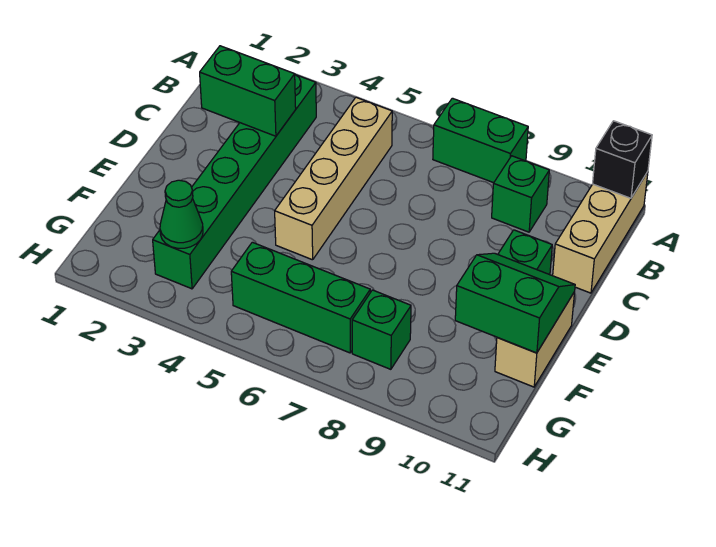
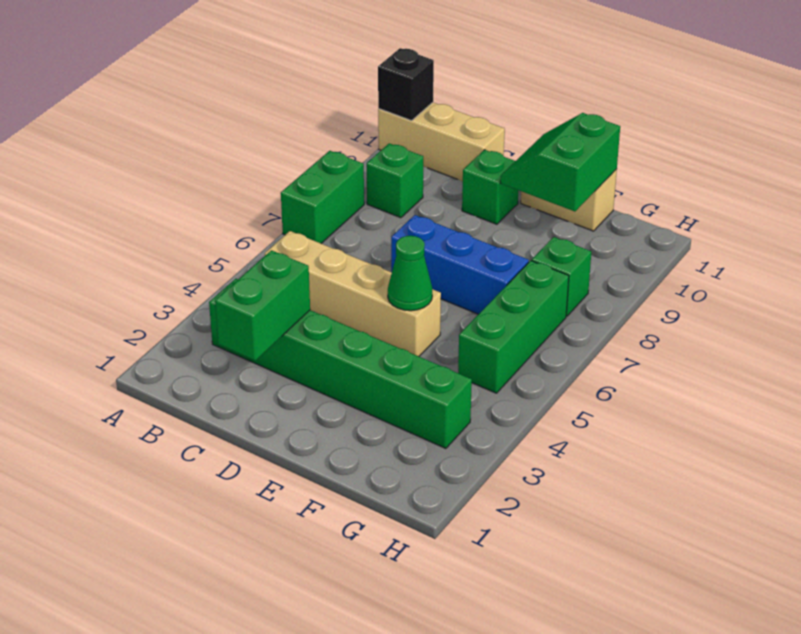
none -> blue brick D7:F7 level 1
green cone G3 level 2 -> green cone E5 level 2

